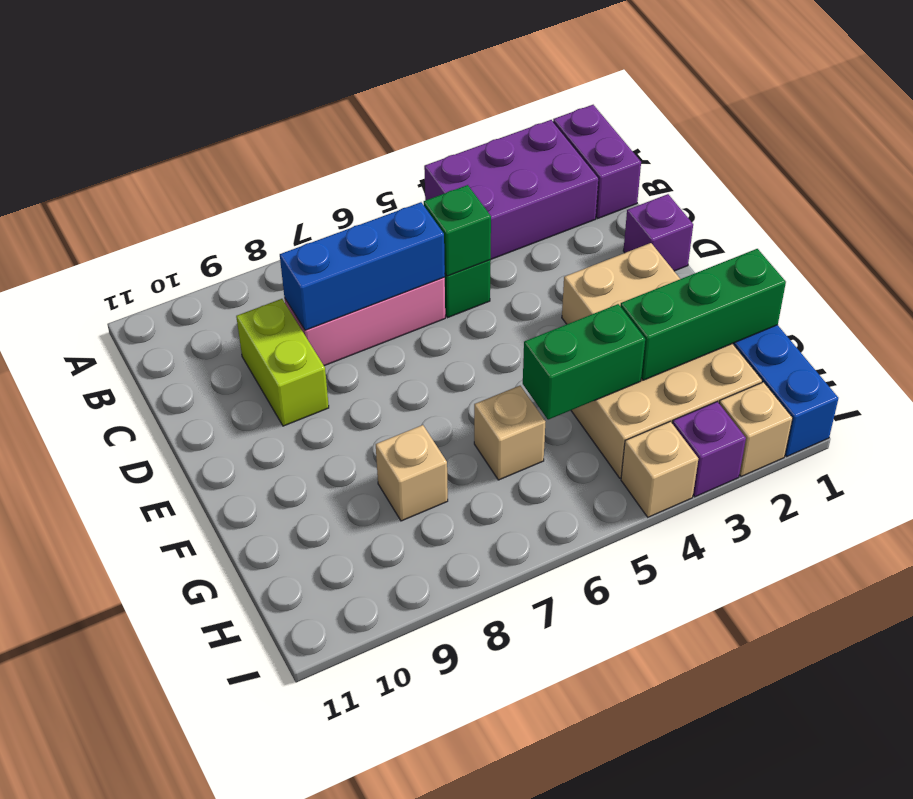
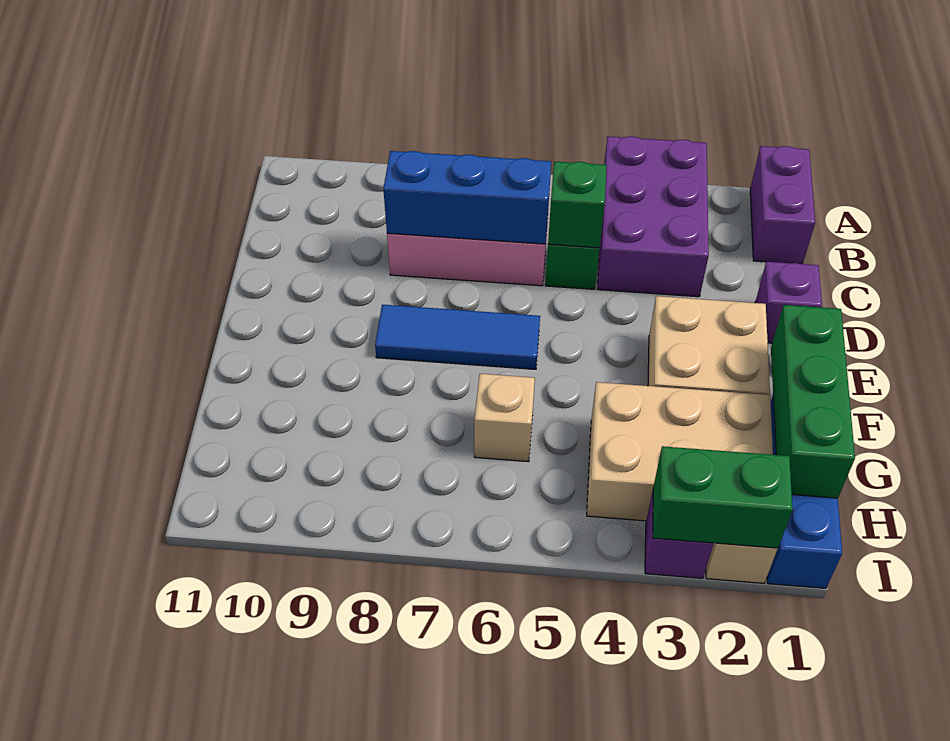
purple brick A2:B4 level 1 -> purple brick A3:C4 level 1
lime brick C9:D9 level 1 -> none
none -> blue tile E6:E8 level 1
green brick G1:G3 level 2 -> green brick F1:H1 level 2
green brick G4:G5 level 2 -> green brick I2:I3 level 2
tan brick G8 level 1 -> none
tan brick I4 level 1 -> none

